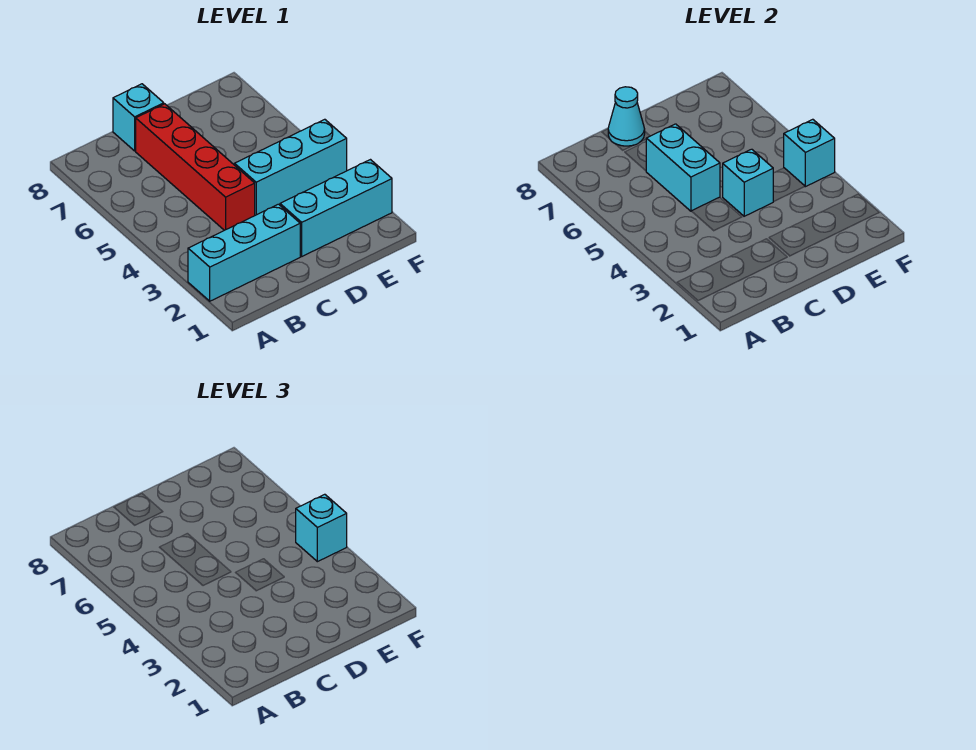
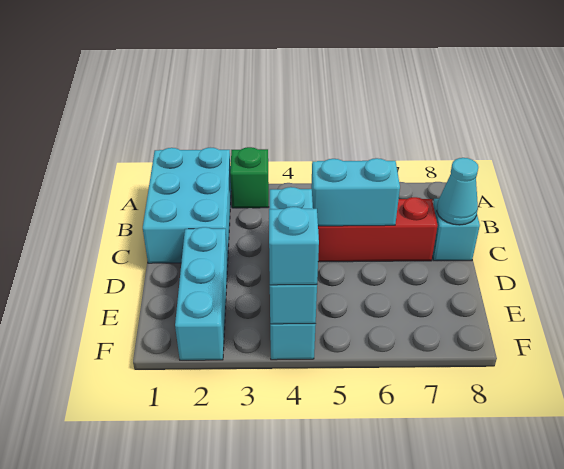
cyan brick A2:C2 level 1 -> cyan brick A1:C2 level 1
none -> green brick A3 level 1

